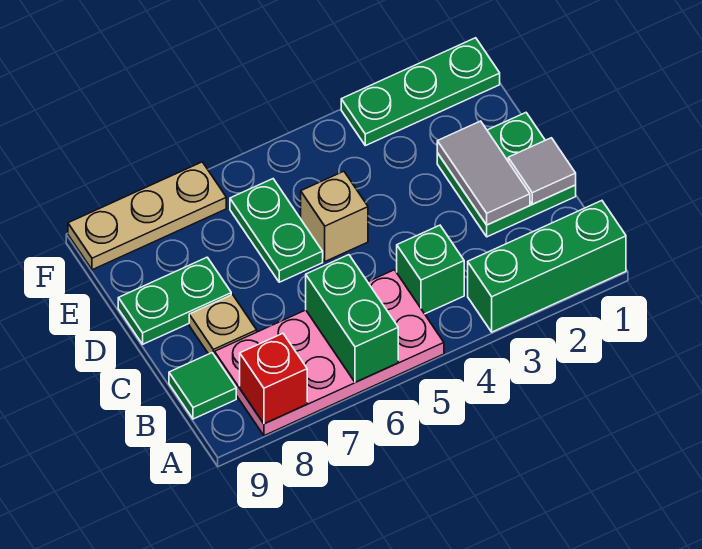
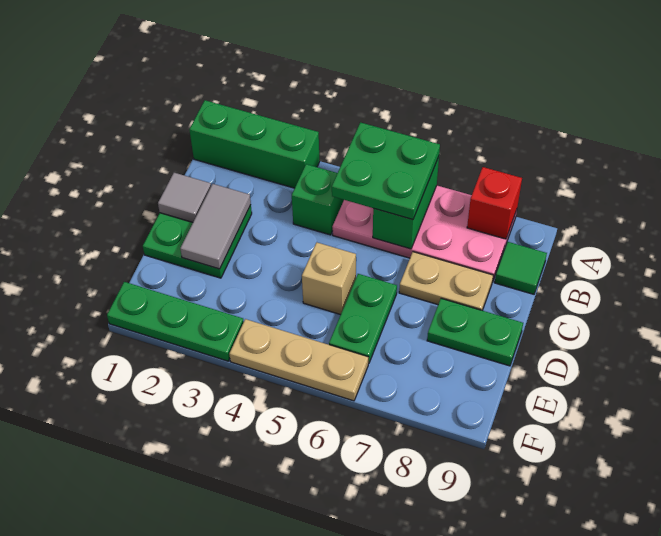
none -> green plate A5:B6 level 3
tan plate C8 level 1 -> tan plate C7:C8 level 1
tan plate F7:F9 level 1 -> tan plate F4:F6 level 1

